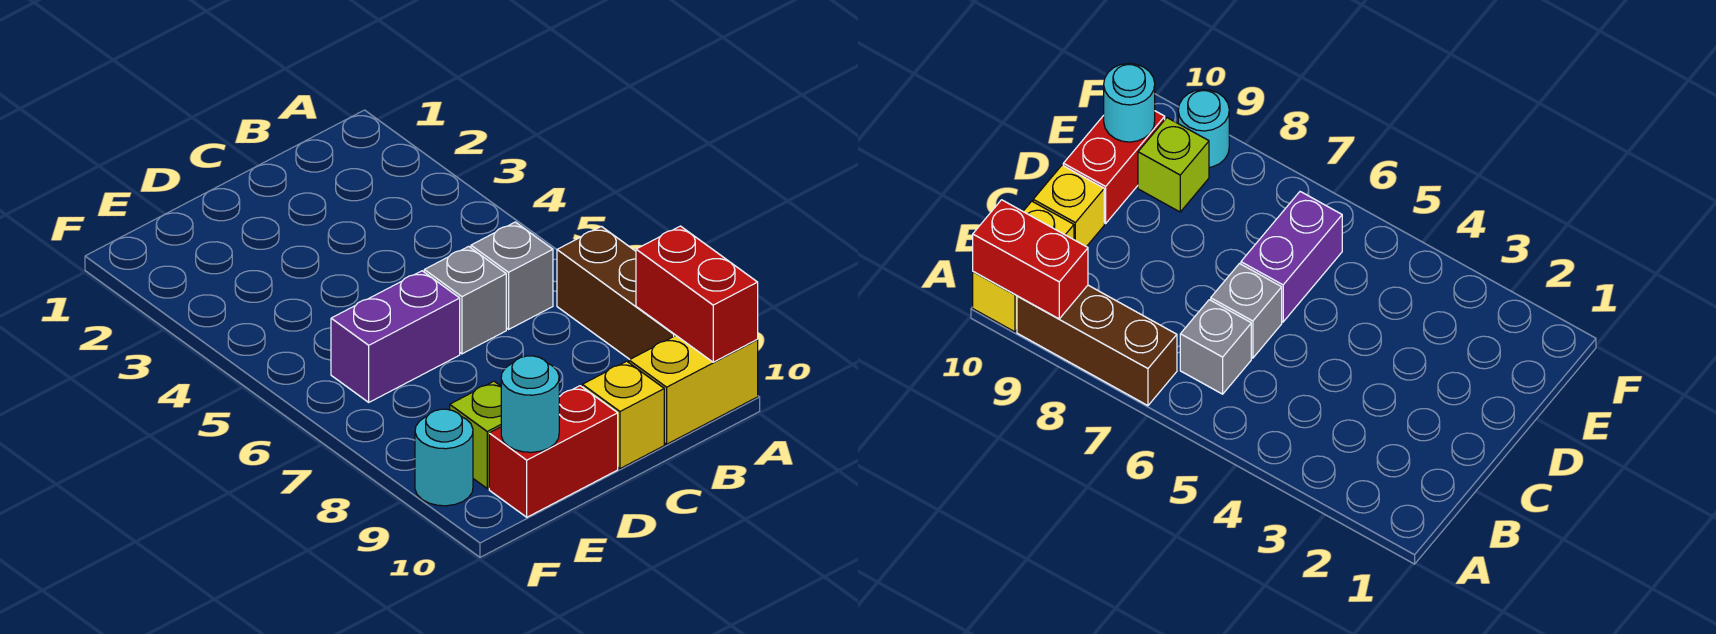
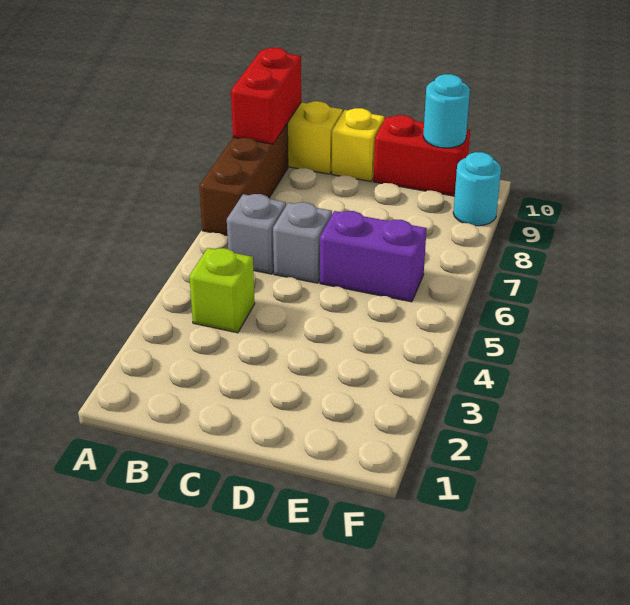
lime brick E9 level 1 -> lime brick B4 level 1

